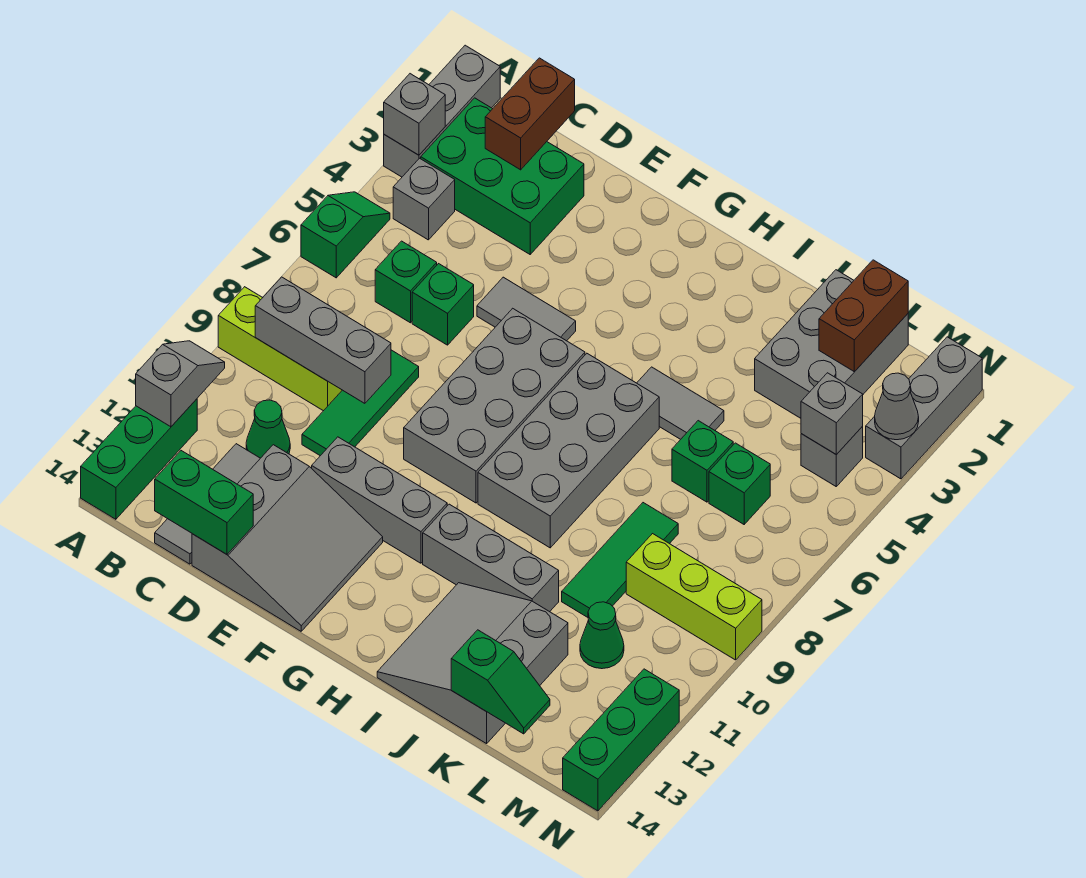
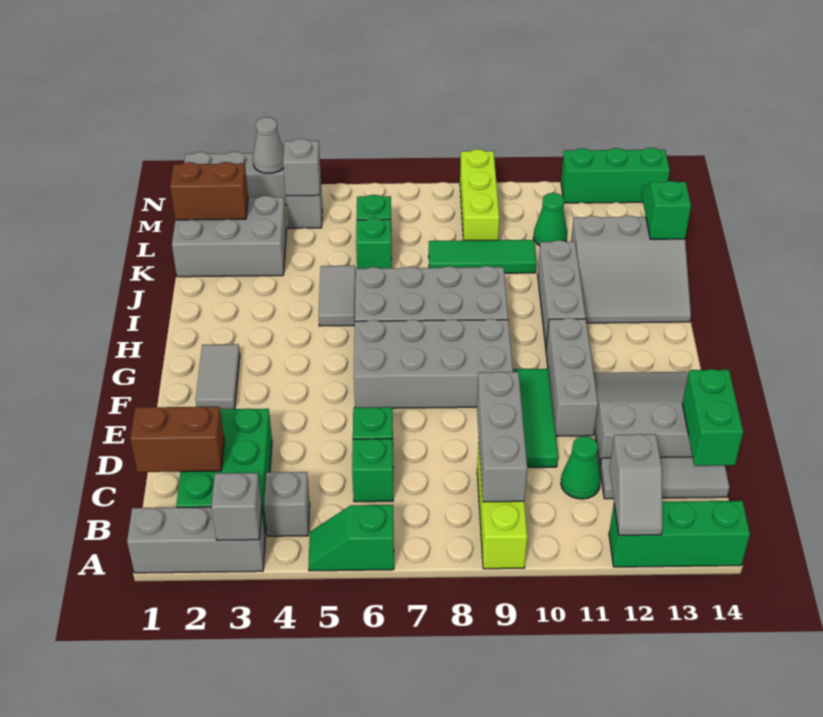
grey slope A11:A12 level 2 top 12 -> grey slope A12:B12 level 2 top B
green tile D8:D10 level 1 -> green tile D10:F10 level 1
grey tile E5:F5 level 1 -> grey tile F2:G2 level 1

